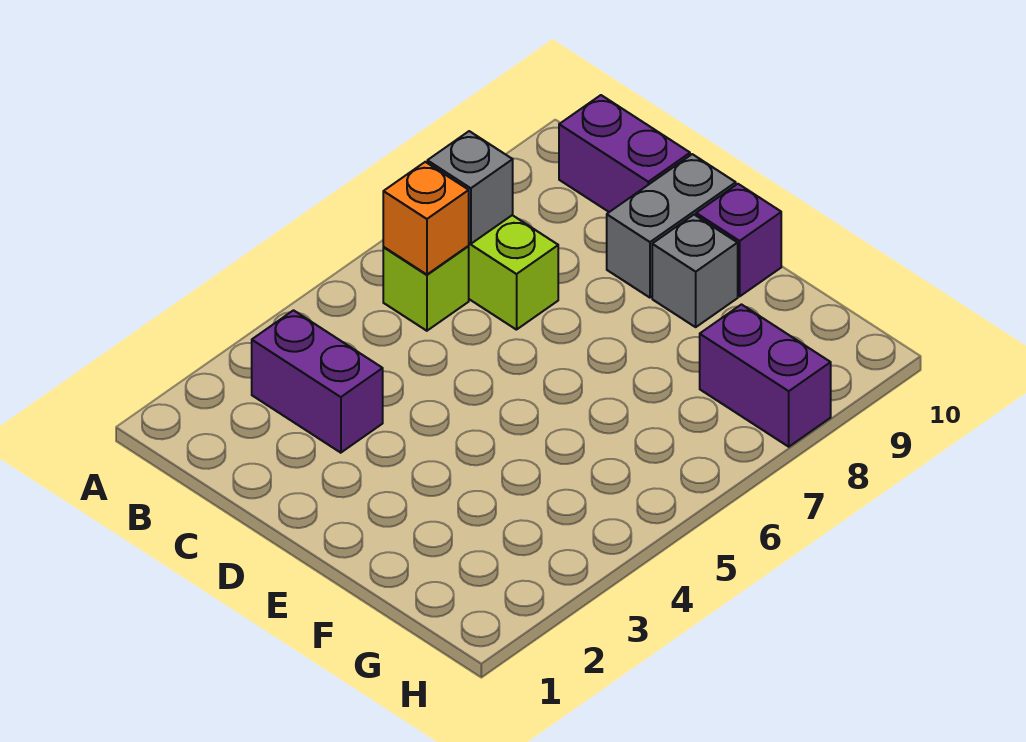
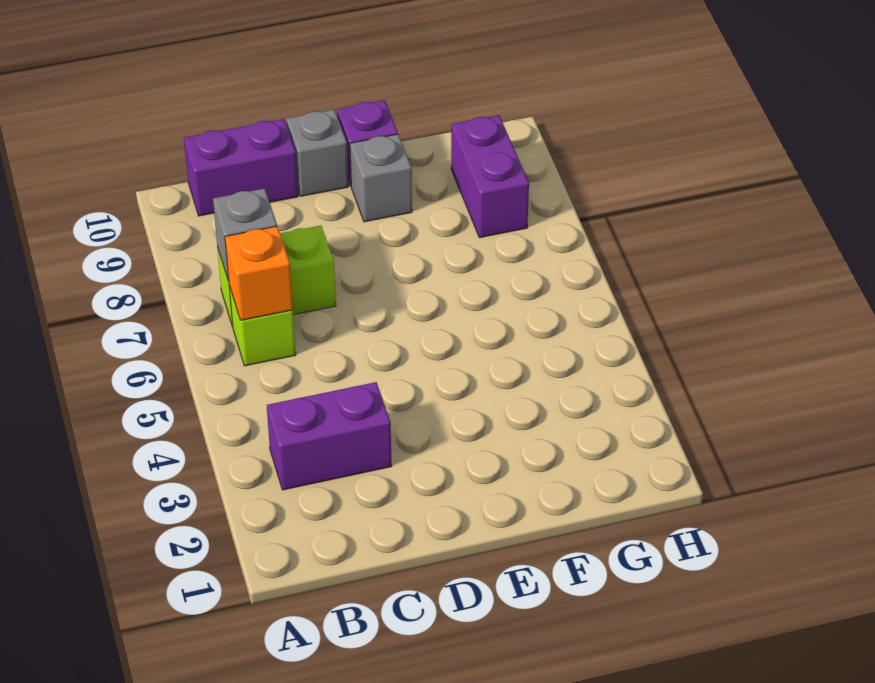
grey brick D9:D10 level 1 -> grey brick D10 level 1
purple brick G8:H8 level 1 -> purple brick G8:G9 level 1

